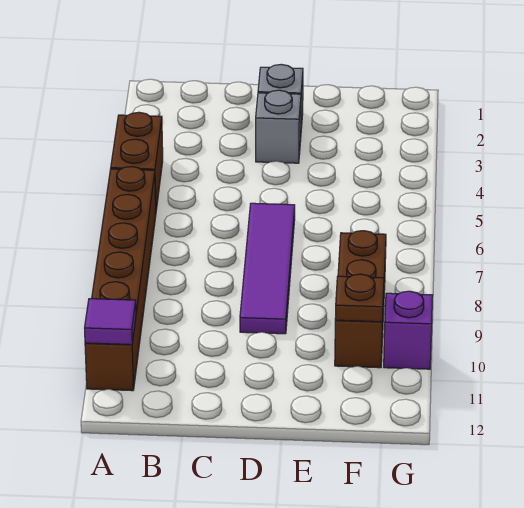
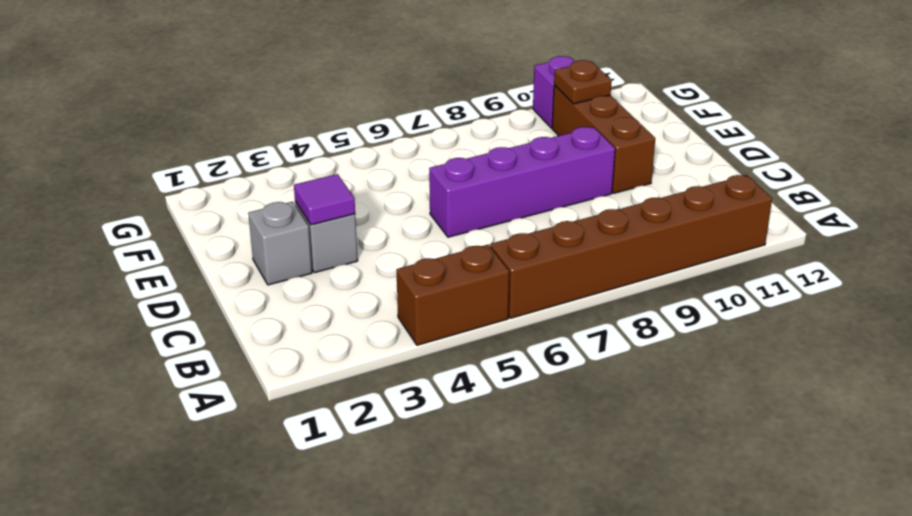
purple tile A11 level 2 -> purple tile D3 level 2
purple tile D6:D9 level 1 -> purple brick D6:D9 level 1
brown brick F8:F10 level 1 -> brown brick D10:F10 level 1

